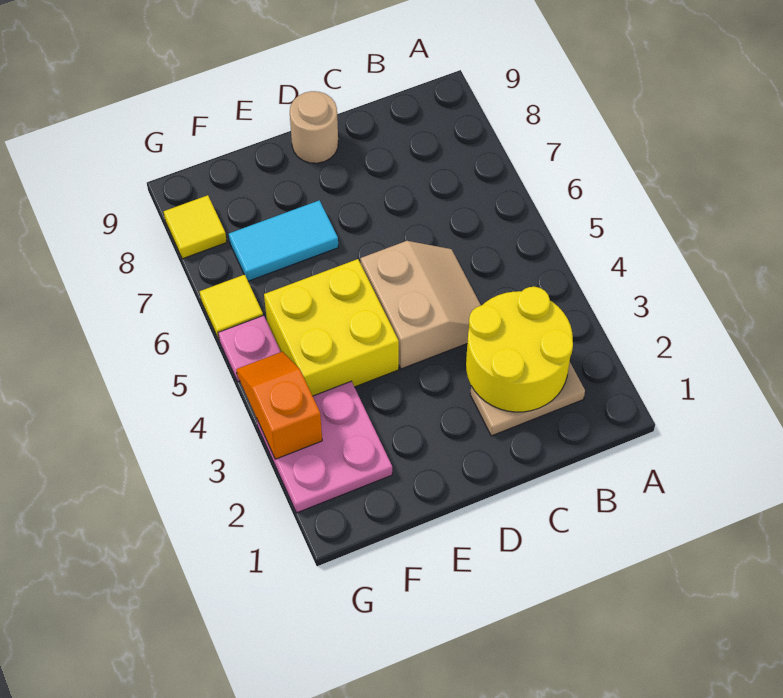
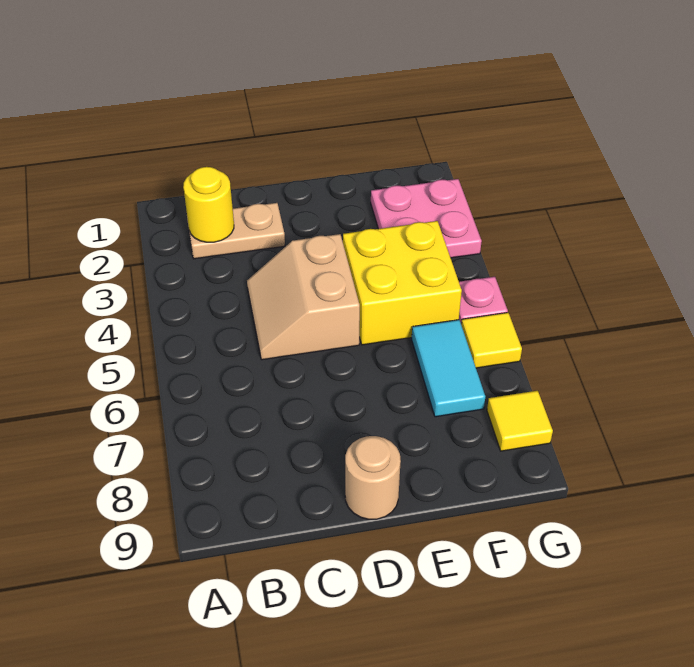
yellow round brick B2:C3 level 2 -> yellow round brick B2 level 2
cyan tile E7:F7 level 1 -> cyan tile F6:F7 level 1
orange slope G3:G4 level 2 top 3 -> none

